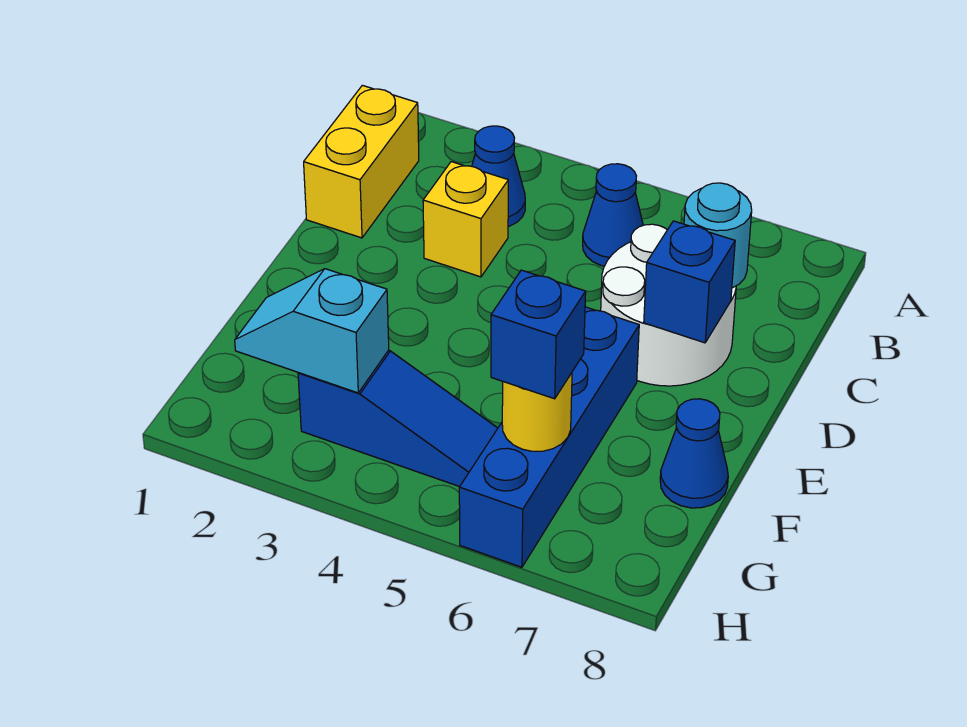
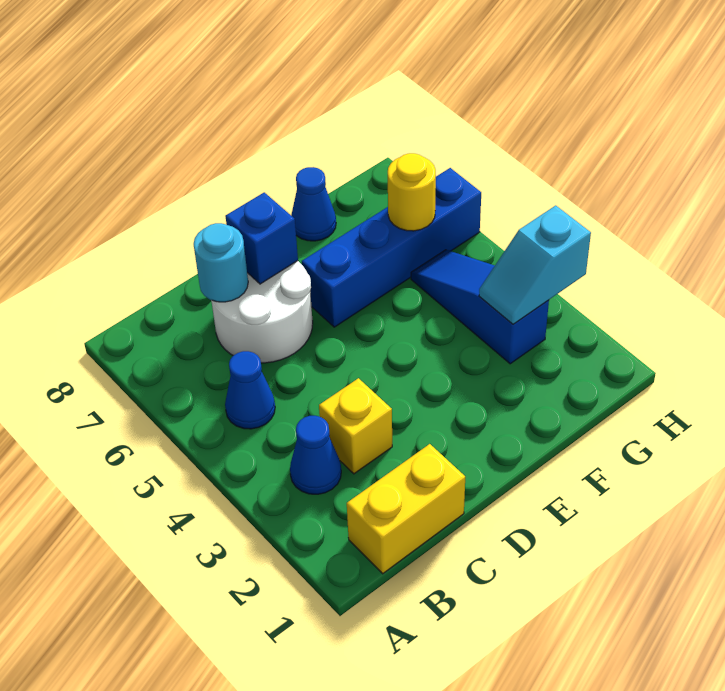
cyan slope G2:G3 level 2 top 3 -> cyan slope G3:H3 level 2 top H
blue brick G6 level 3 -> none

